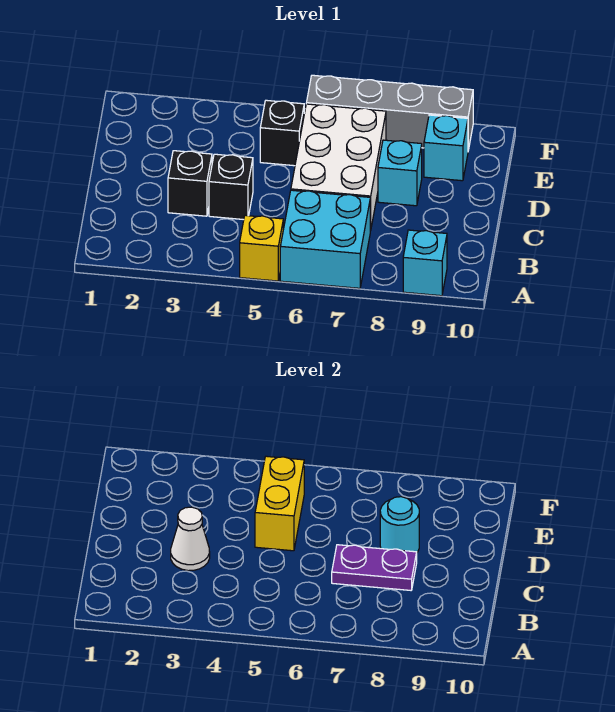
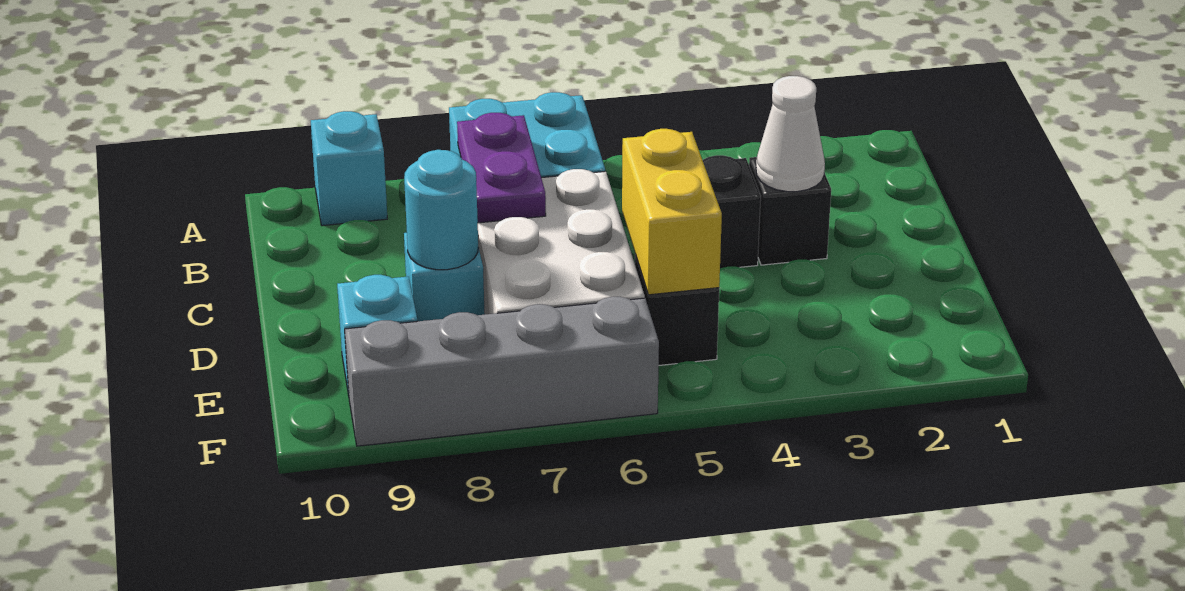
yellow brick A5 level 1 -> none
purple plate C7:C8 level 2 -> purple plate B7:C7 level 2

